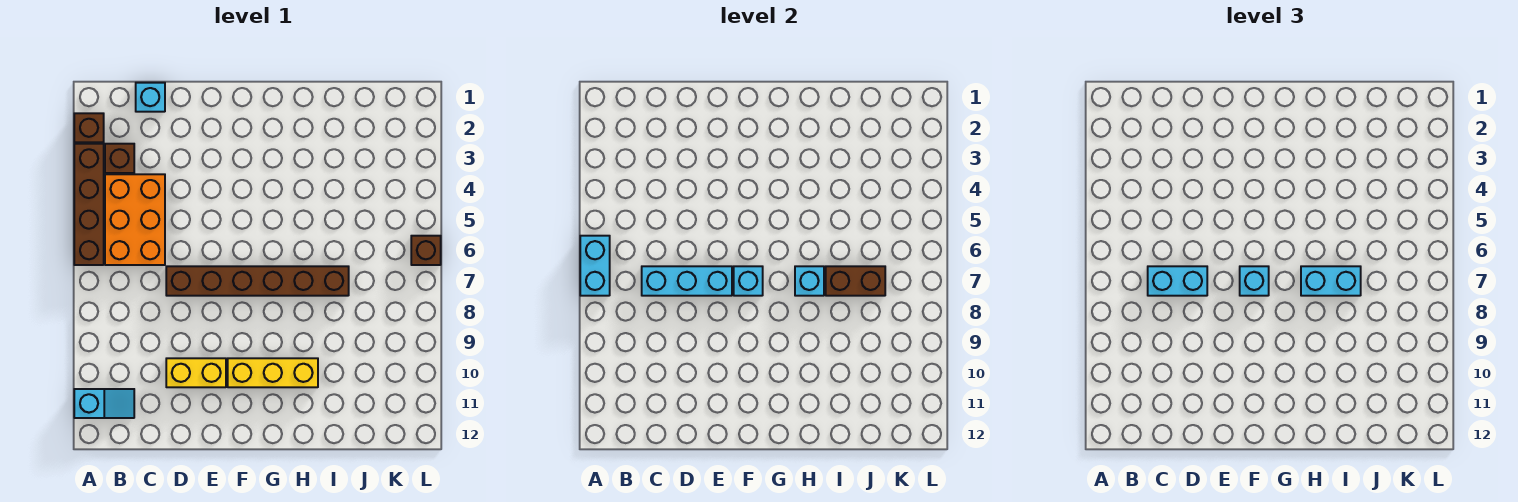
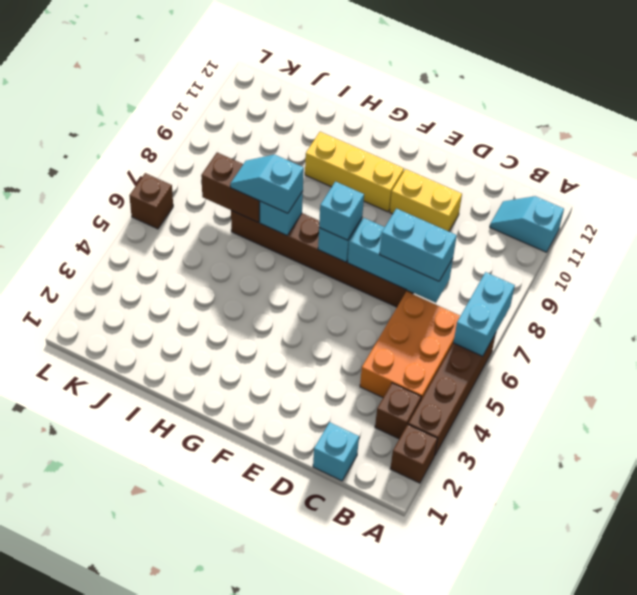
cyan brick H7:I7 level 3 -> cyan slope H7:I7 level 3 top H

